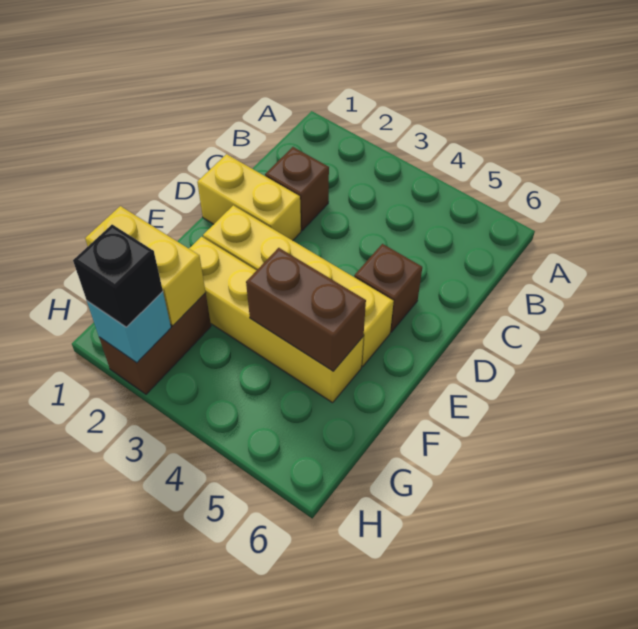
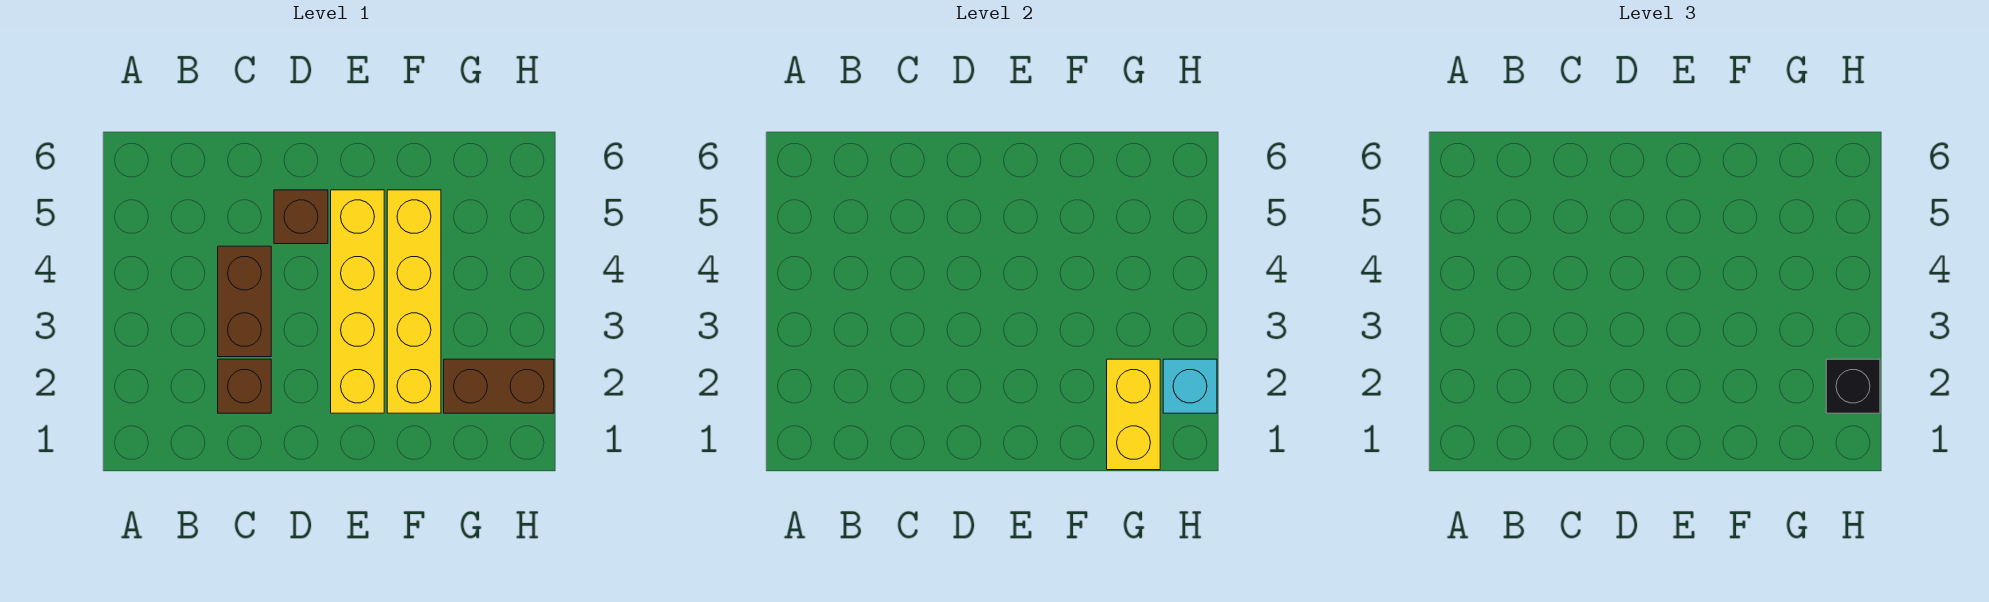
yellow brick D1:D2 level 1 -> none
brown brick F4:F5 level 2 -> brown brick C3:C4 level 1

